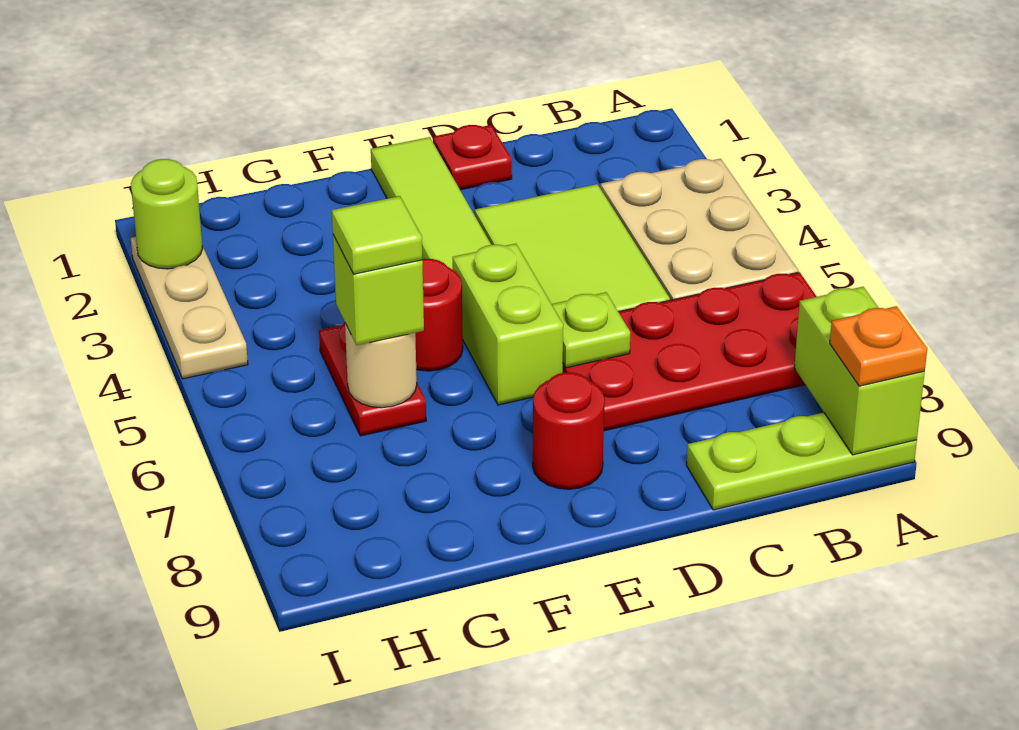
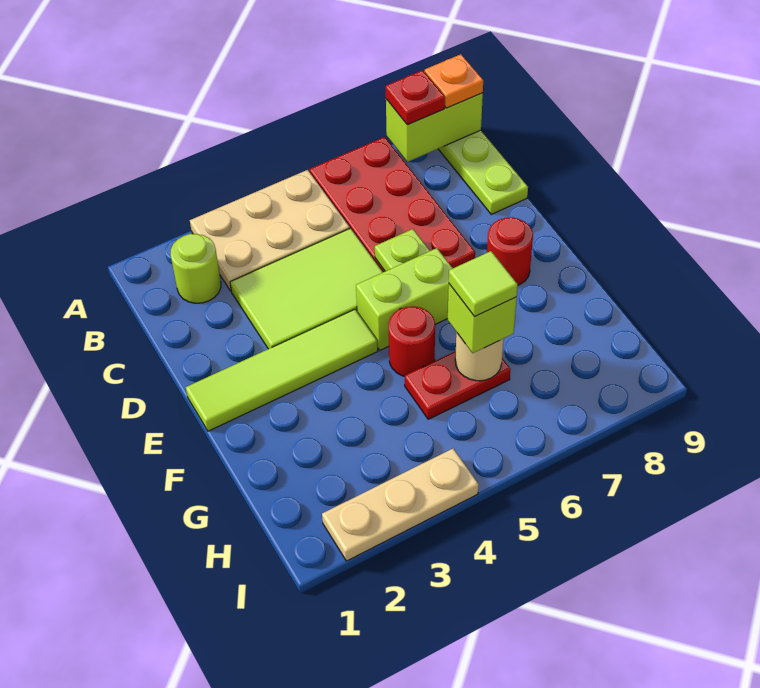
red plate D1 level 1 -> red plate A8 level 3
lime round brick I2 level 2 -> lime round brick B2 level 1

